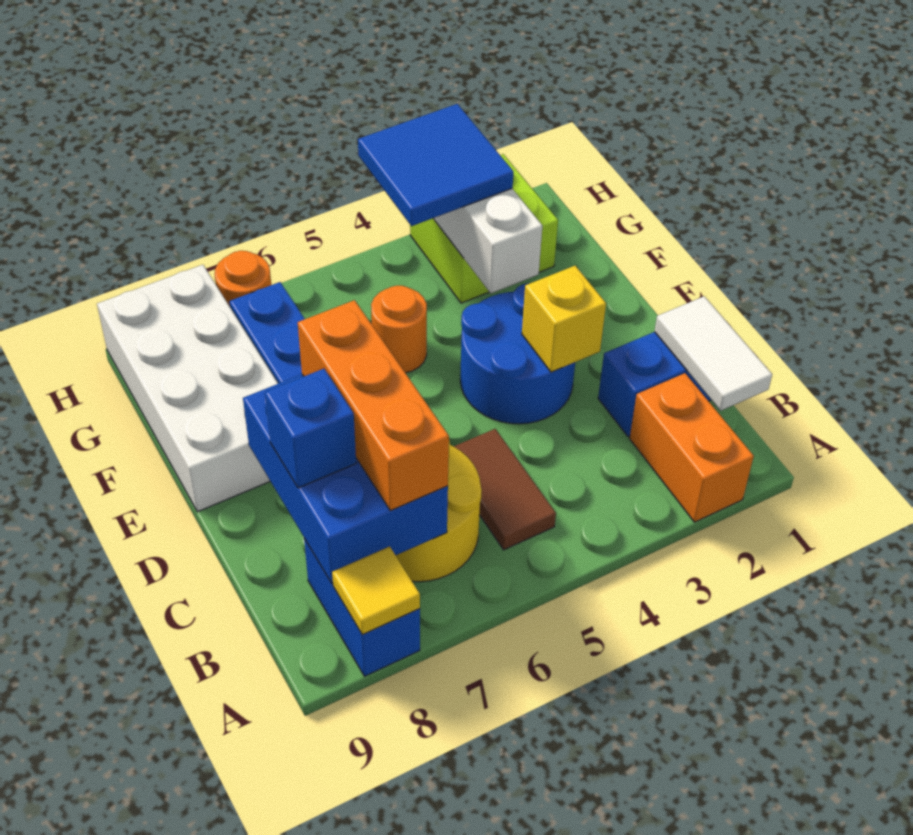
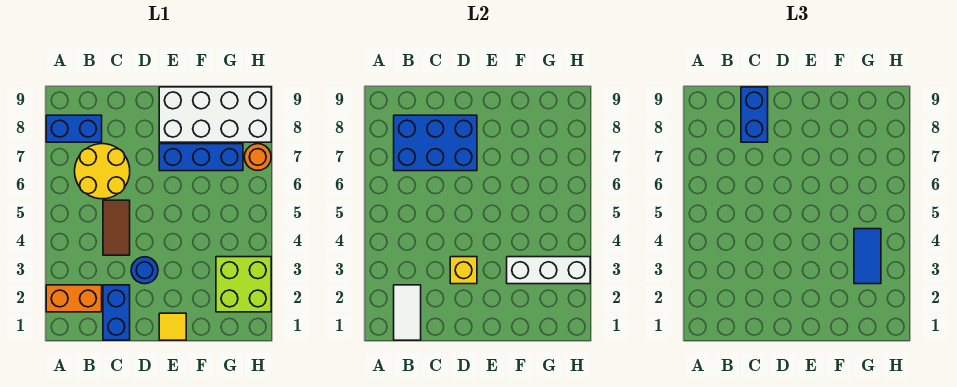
yellow tile A8 level 2 -> yellow tile E1 level 1
white tile B1:C1 level 2 -> white tile B1:B2 level 2
brown tile B5:C5 level 1 -> brown tile C4:C5 level 1
orange brick B7:D7 level 3 -> none
blue brick C8 level 3 -> blue brick C8:C9 level 3
blue round brick D3:E4 level 1 -> blue round brick D3 level 1
orange round brick F5 level 1 -> none
blue tile G3:H4 level 3 -> blue tile G3:G4 level 3

